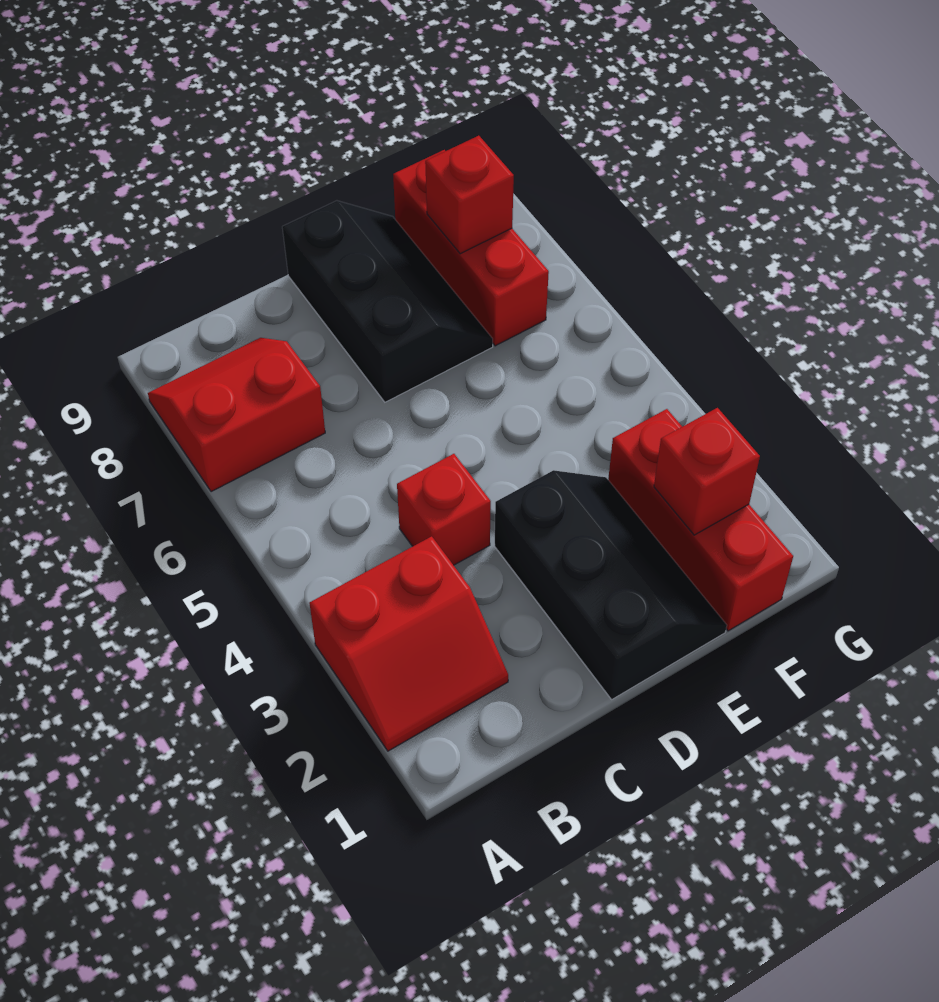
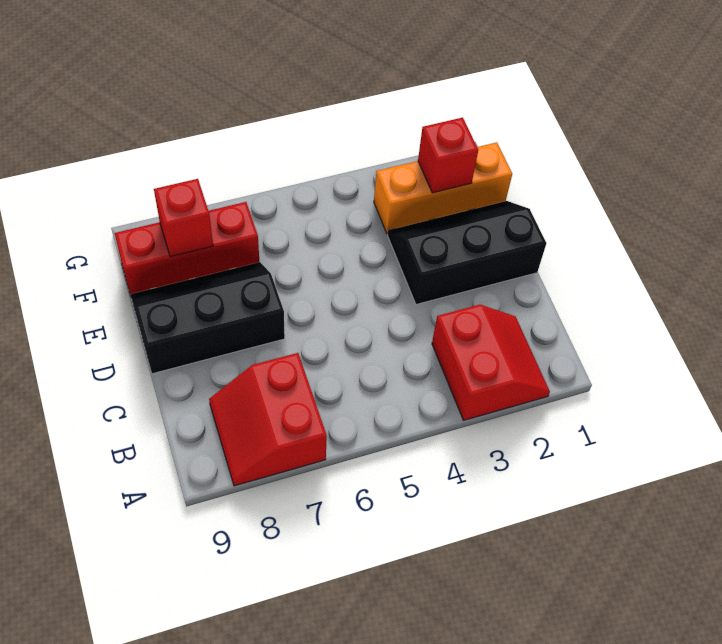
red brick C4 level 1 -> none
red brick F1:F3 level 1 -> orange brick F1:F3 level 1

